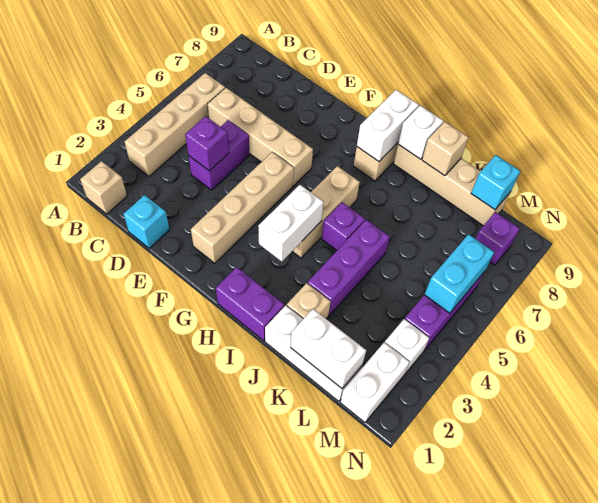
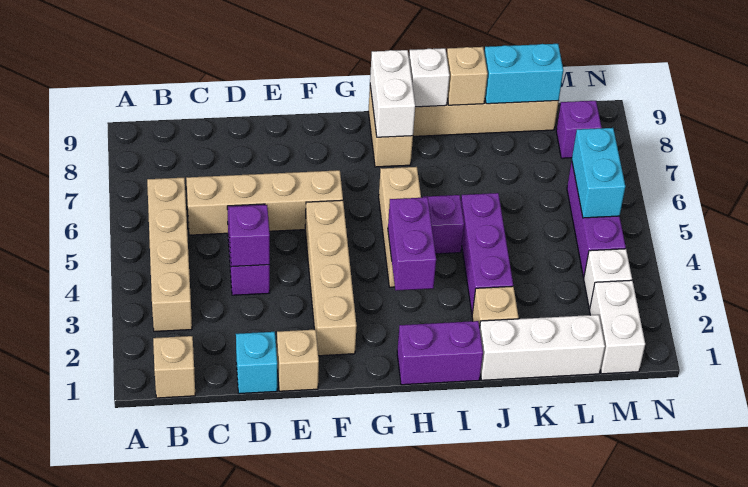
none -> tan brick E1 level 1
white brick H3:H4 level 2 -> purple brick H3:H4 level 2
white brick K1:L1 level 2 -> none
cyan brick L9 level 2 -> cyan brick K9:L9 level 2

